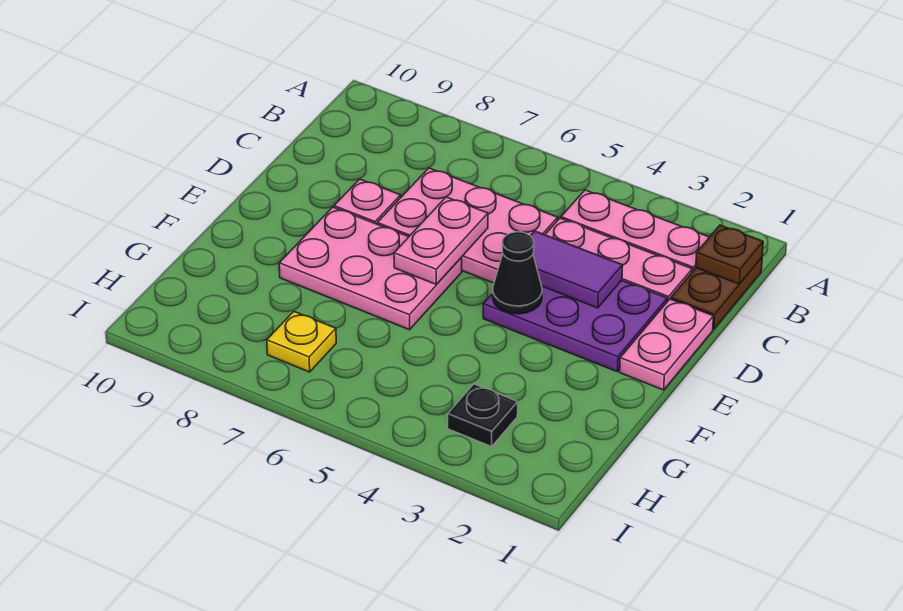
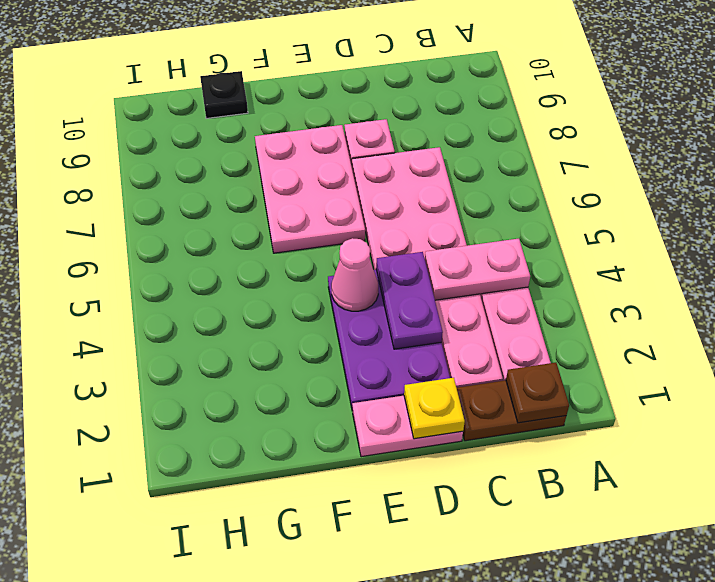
purple tile D3:D4 level 2 -> purple plate D3:D4 level 2
pink plate D6:E6 level 2 -> pink plate B4:C4 level 2
black cone E4 level 2 -> pink cone E4 level 2
black plate H3 level 1 -> black plate G10 level 1
yellow plate H7 level 1 -> yellow plate D1 level 2

